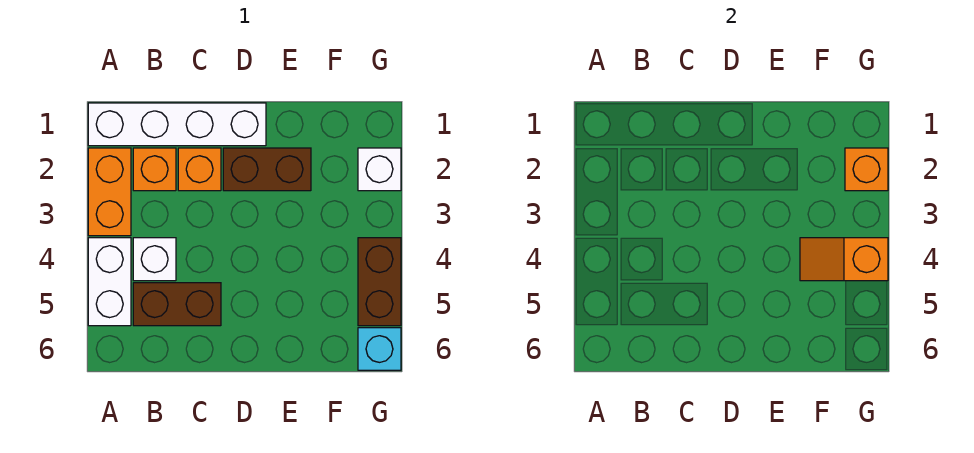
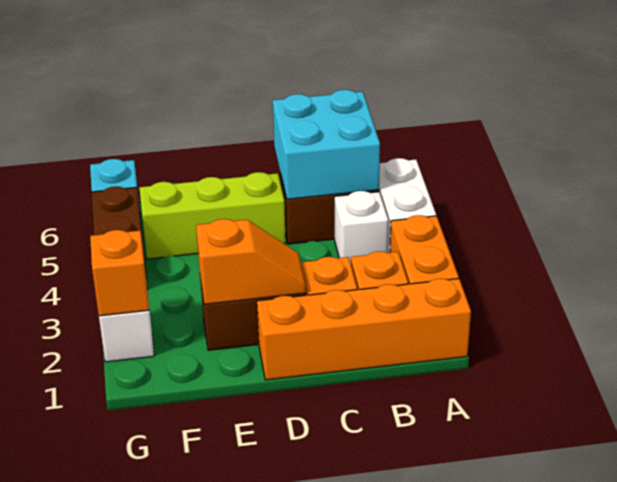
white brick A1:D1 level 1 -> orange brick A1:D1 level 1
none -> cyan brick B5:C6 level 2
none -> lime brick D5:F5 level 1
orange slope F4:G4 level 2 top G -> orange slope D2:E2 level 2 top E

